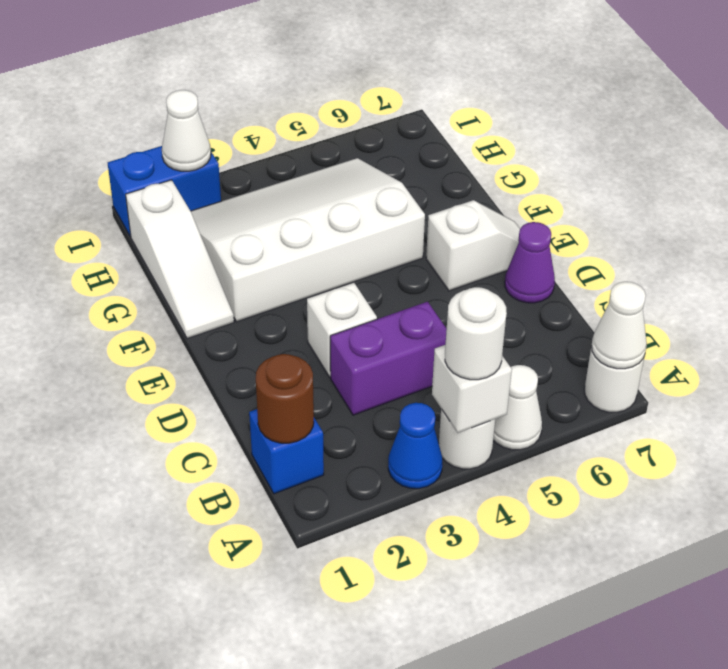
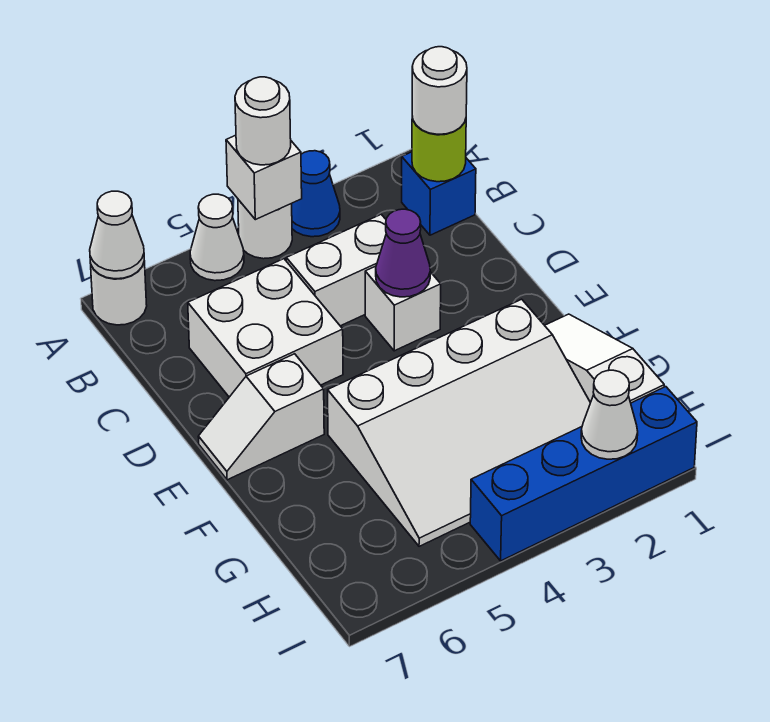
brown round brick B1 level 2 -> lime round brick B1 level 2
none -> white round brick B1 level 3
purple brick C3:C4 level 1 -> white brick C3:C4 level 1
none -> white brick C5:D6 level 1
purple cone D7 level 1 -> purple cone D3 level 2
blue brick I1:I2 level 1 -> blue brick I1:I4 level 1

